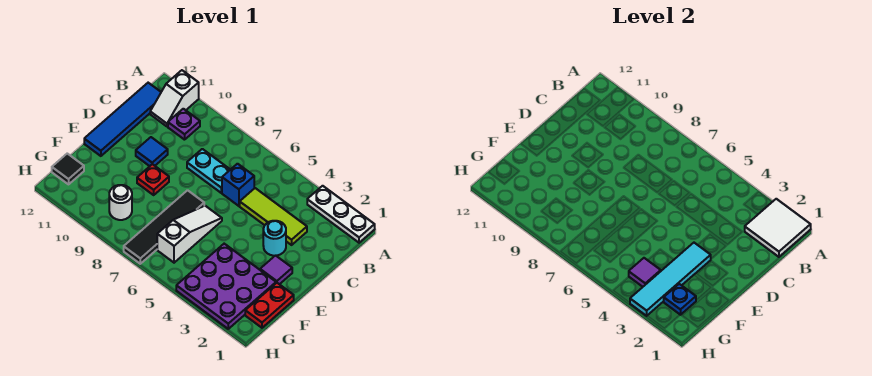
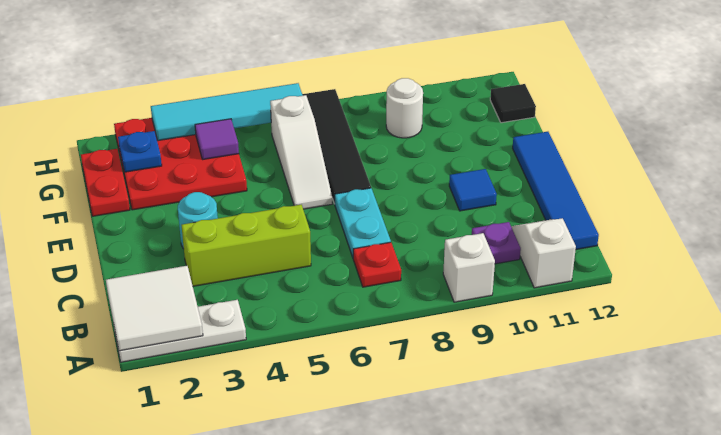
none -> white brick A9 level 1
lime tile C3:C5 level 1 -> lime brick C3:C5 level 1
blue brick C6 level 1 -> none
cyan plate C7:C8 level 1 -> cyan plate C7:D7 level 1
purple tile E2 level 1 -> none
cyan tile E3:H3 level 2 -> cyan tile H3:H6 level 2
red plate E9 level 1 -> red plate B7 level 1
purple plate F2:H4 level 1 -> red plate F2:H4 level 1

